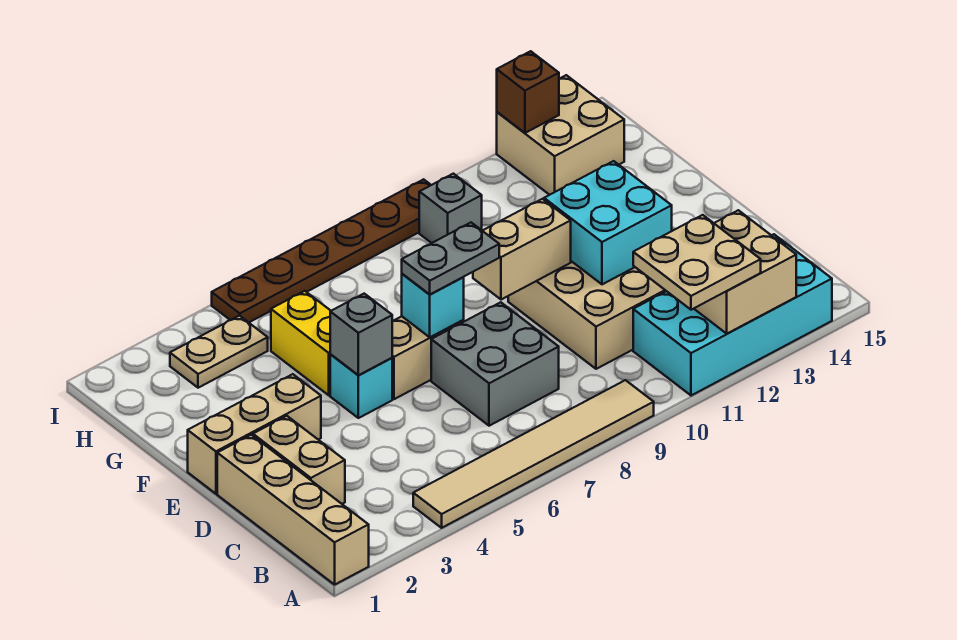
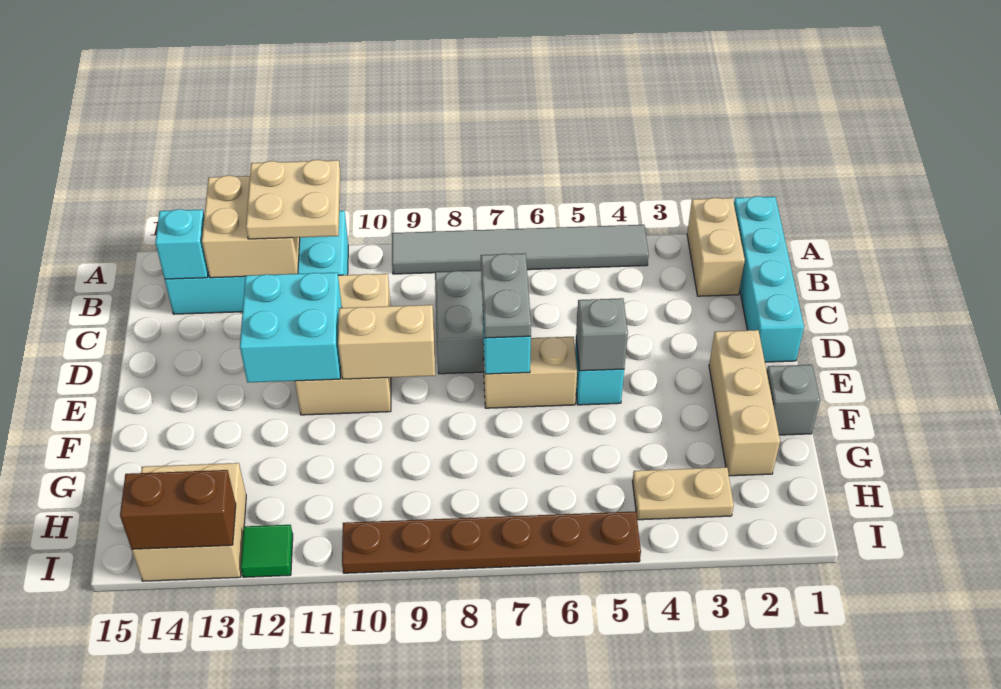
tan brick A1:D1 level 1 -> cyan brick A1:D1 level 1
tan tile A4:A9 level 1 -> grey tile A4:A9 level 1
none -> cyan brick B14 level 2
tan brick C2:D2 level 1 -> tan brick A2:B2 level 1
tan brick E1:E3 level 1 -> tan brick E2:G2 level 1
grey plate E7:E8 level 3 -> grey plate D7:E7 level 3
yellow brick F5:G5 level 1 -> none
grey brick H10 level 1 -> grey brick F1 level 1
none -> green tile I12 level 1
brown brick I13 level 2 -> brown brick I13:I14 level 2

